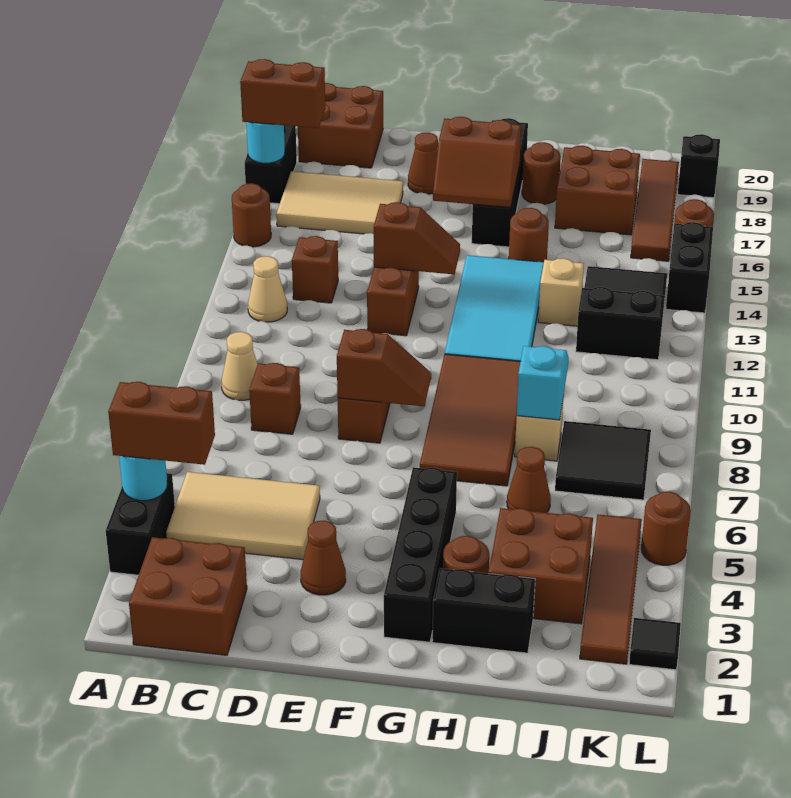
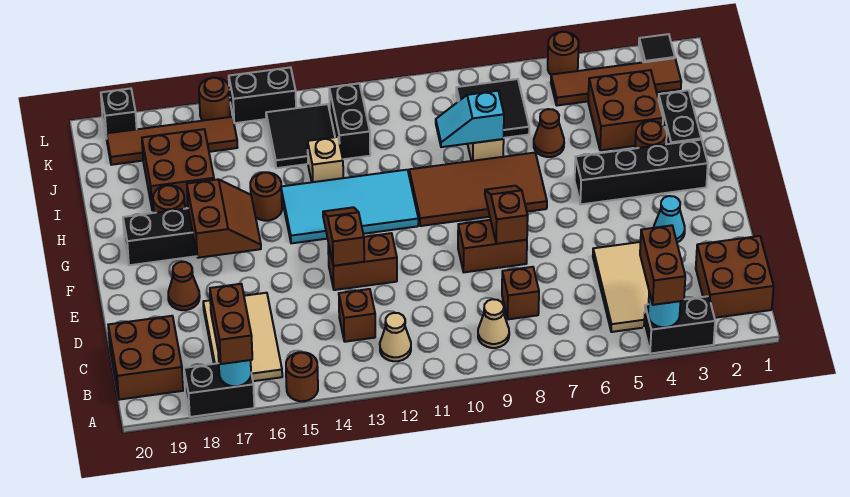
brown cone E3 level 1 -> cyan cone E3 level 1

